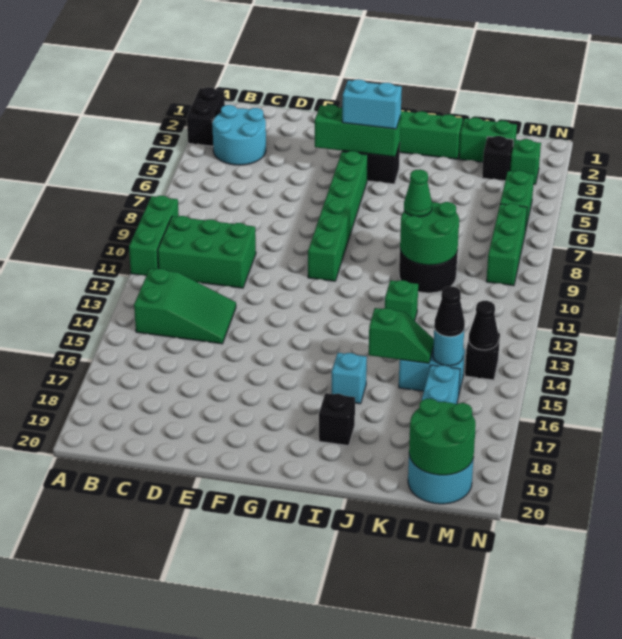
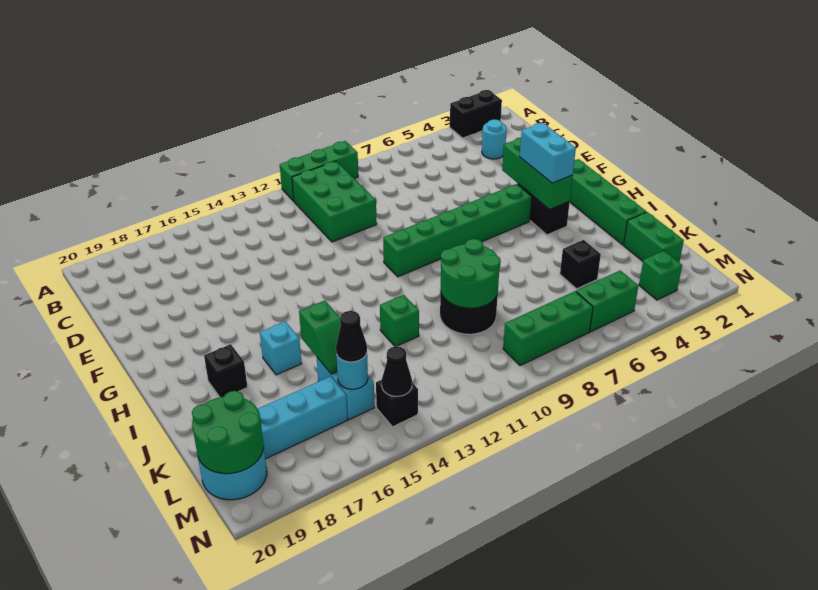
cyan round brick B3:C4 level 1 -> cyan round brick C3 level 1
green slope B13:D14 level 1 top B -> none
green cone J9 level 3 -> none
black brick L3 level 1 -> black brick K5 level 1

